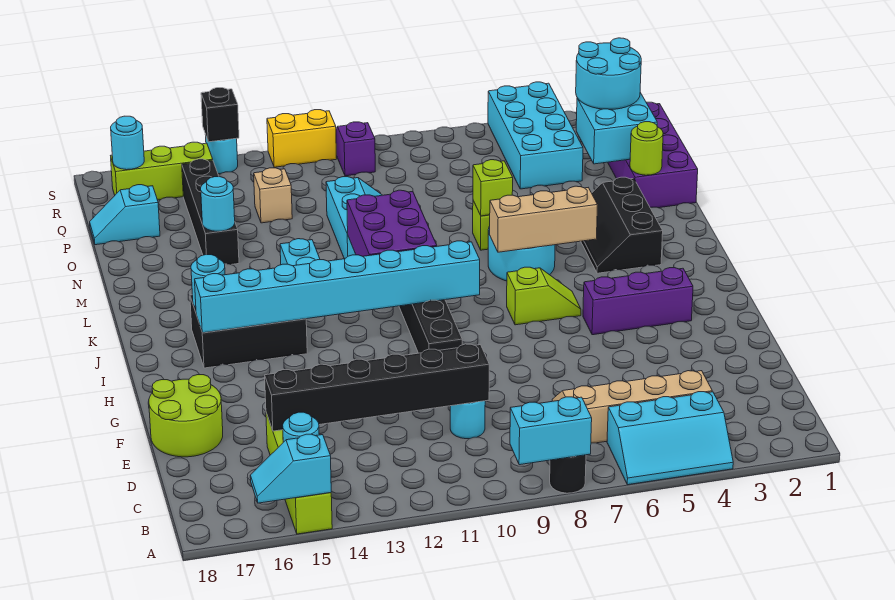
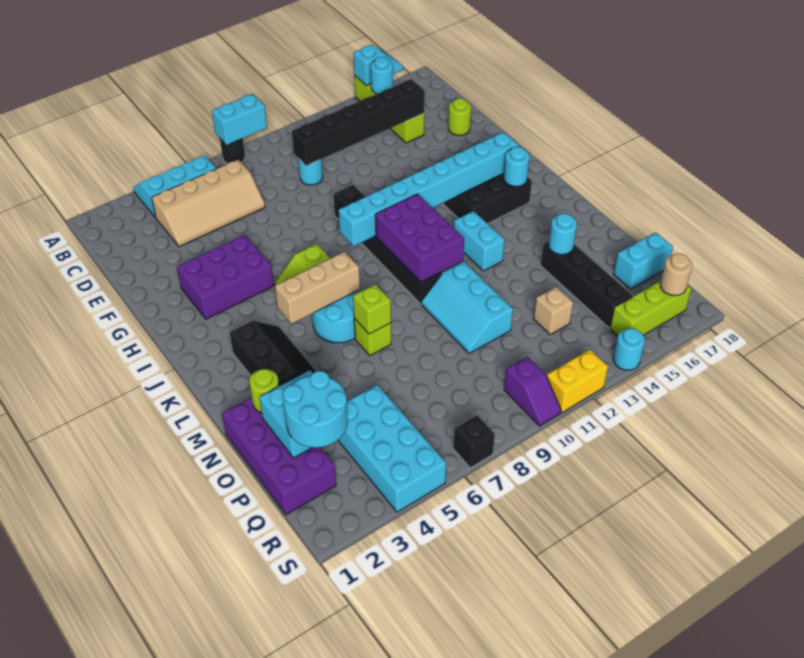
lime round brick E17:F18 level 1 -> lime round brick E17 level 1
purple brick H3:H5 level 1 -> purple brick G3:H5 level 1
cyan slope P17:P18 level 1 top 17 -> cyan brick P17:P18 level 1
cyan round brick R17 level 2 -> tan round brick R17 level 2
black brick S14 level 2 -> black brick S7 level 1

